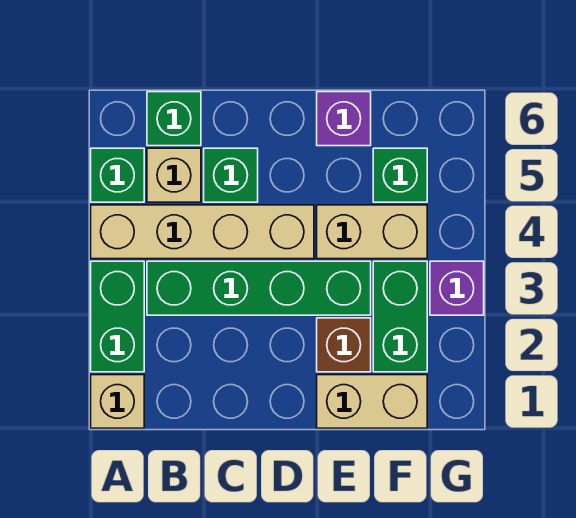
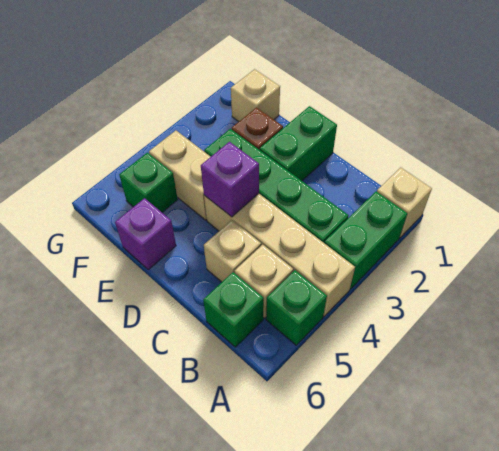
green brick C5 level 1 -> tan brick C5 level 1
tan brick E1:F1 level 1 -> tan brick F1 level 1
green brick F2:F3 level 1 -> green brick D1:D2 level 1
purple brick G3 level 1 -> purple brick D4 level 2

